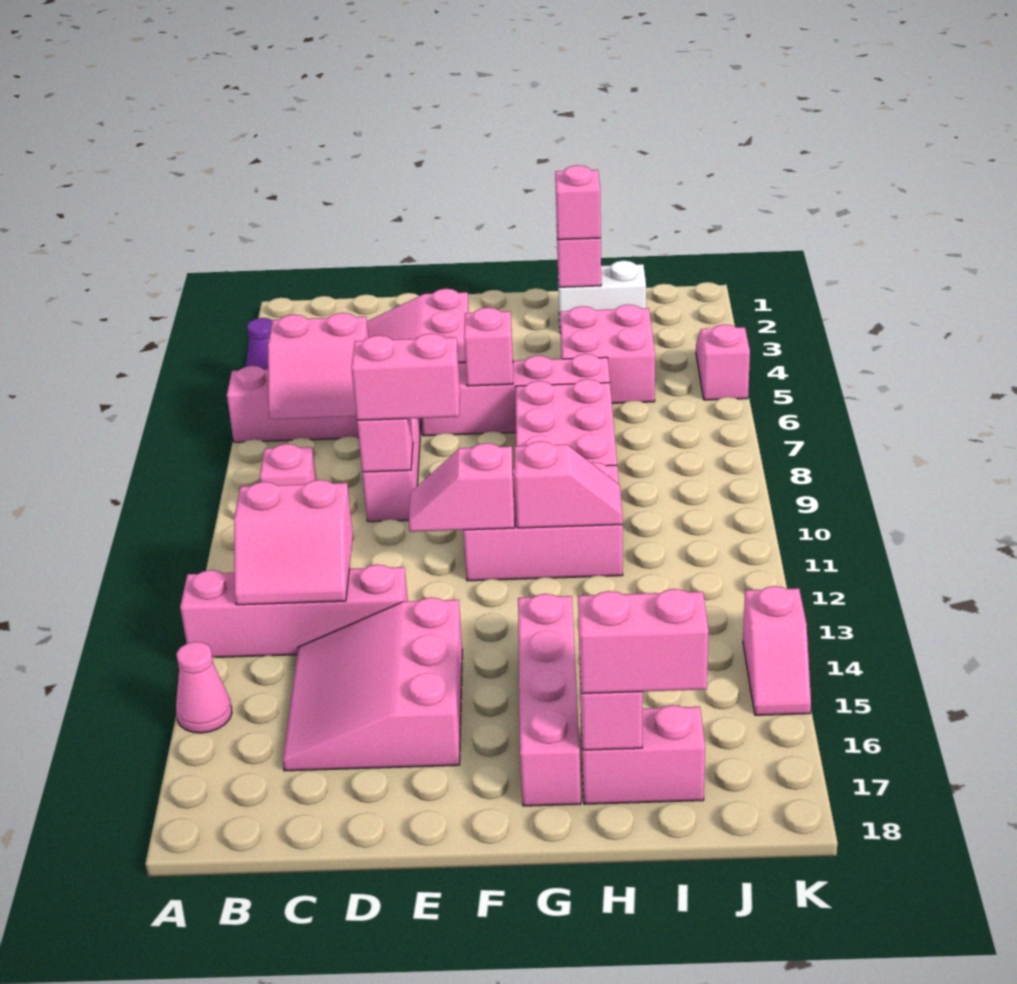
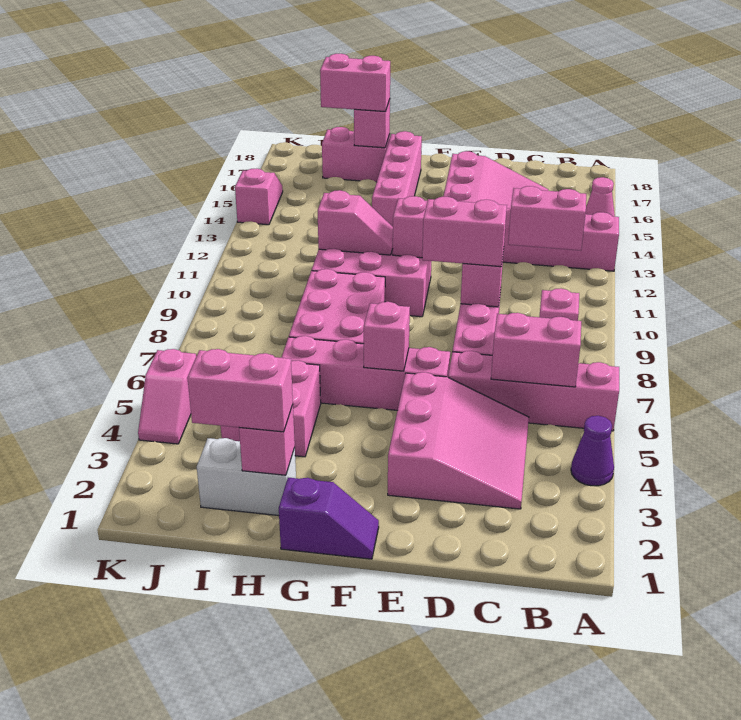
none -> purple slope F1:G1 level 1 top G
pink slope G11:H11 level 2 top G -> pink slope G11:H11 level 2 top H
pink brick H2 level 3 -> pink brick H2:I2 level 3

